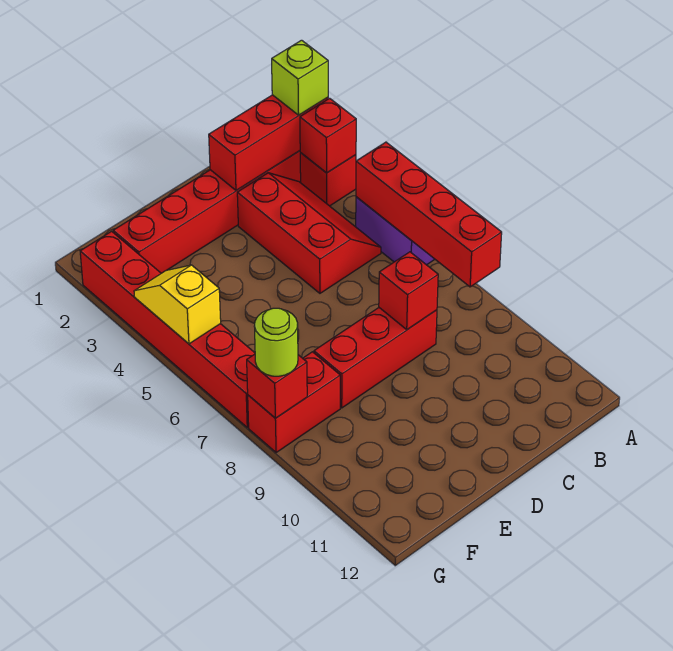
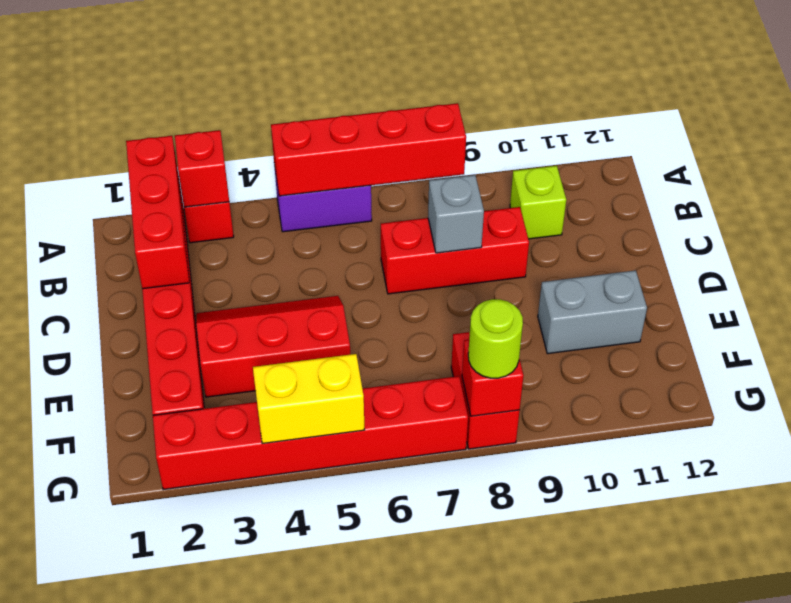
lime brick A2 level 3 -> lime brick B10 level 1
red slope B3:C5 level 1 top C -> red slope D3:E5 level 1 top E
red brick C8:E8 level 1 -> red brick C7:C9 level 1
red brick C8 level 2 -> grey brick C8 level 2
none -> grey brick E10:E11 level 1
yellow slope G4:G5 level 2 top 5 -> yellow brick G4:G5 level 2

